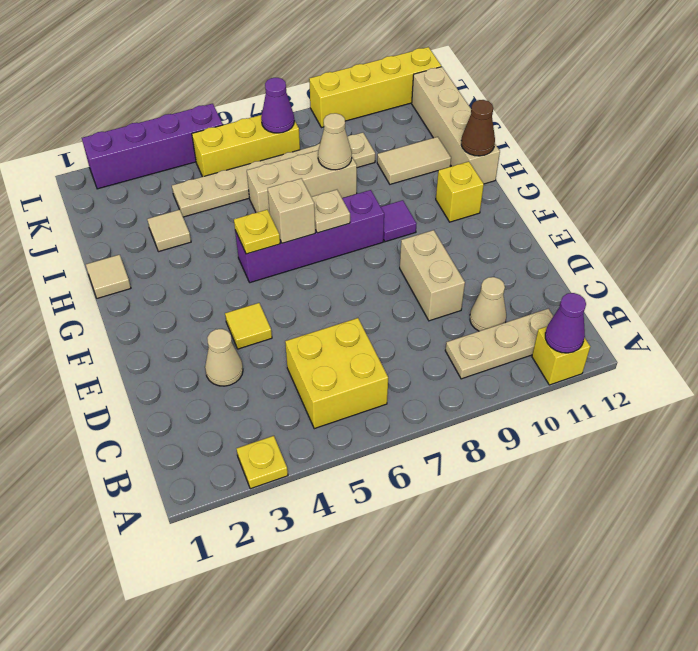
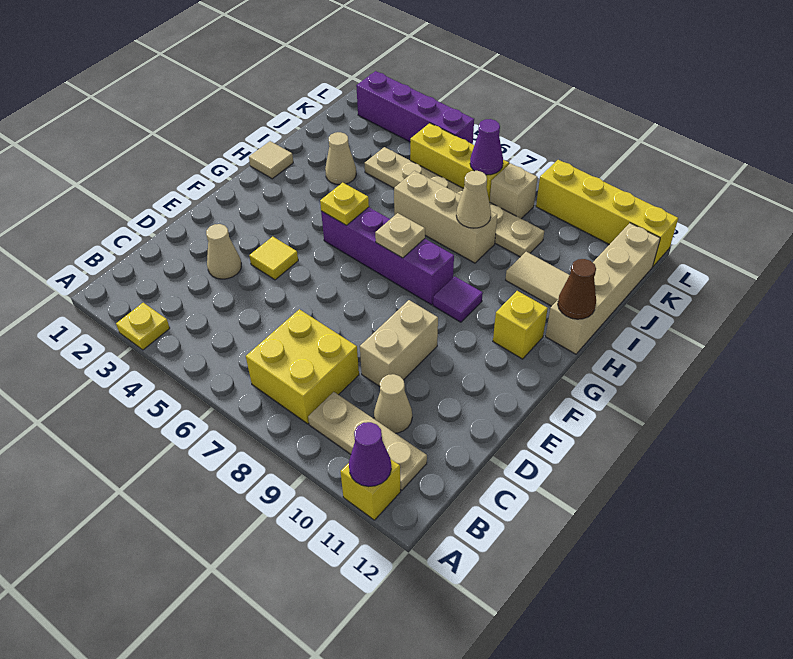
yellow brick B5:C6 level 1 -> yellow brick B7:C8 level 1
tan brick G6 level 2 -> tan brick K8 level 1
tan tile I3 level 1 -> tan cone I3 level 1

